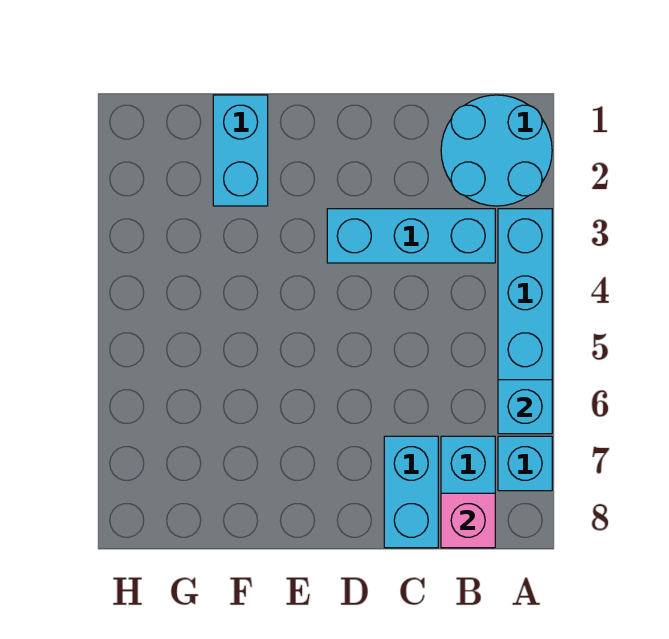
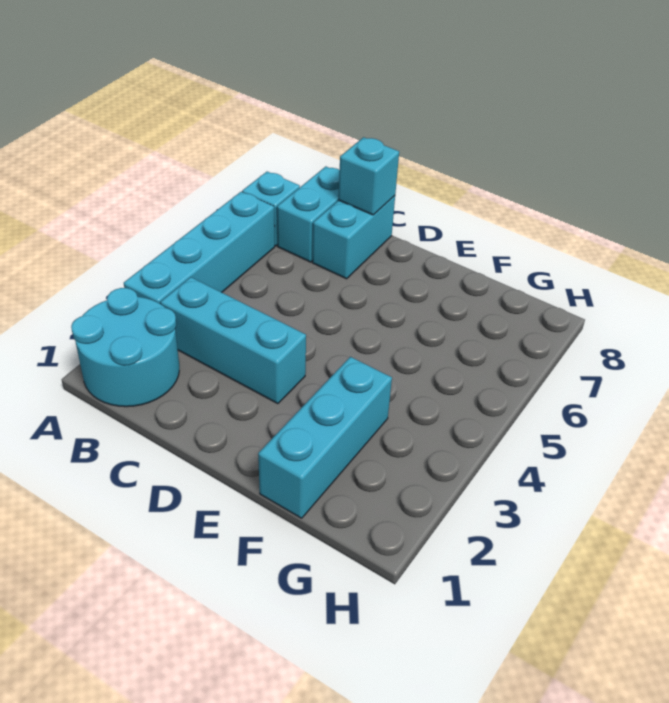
cyan brick A6 level 2 -> cyan brick C8 level 2
pink brick B8 level 2 -> none
cyan brick F1:F2 level 1 -> cyan brick F1:F3 level 1

